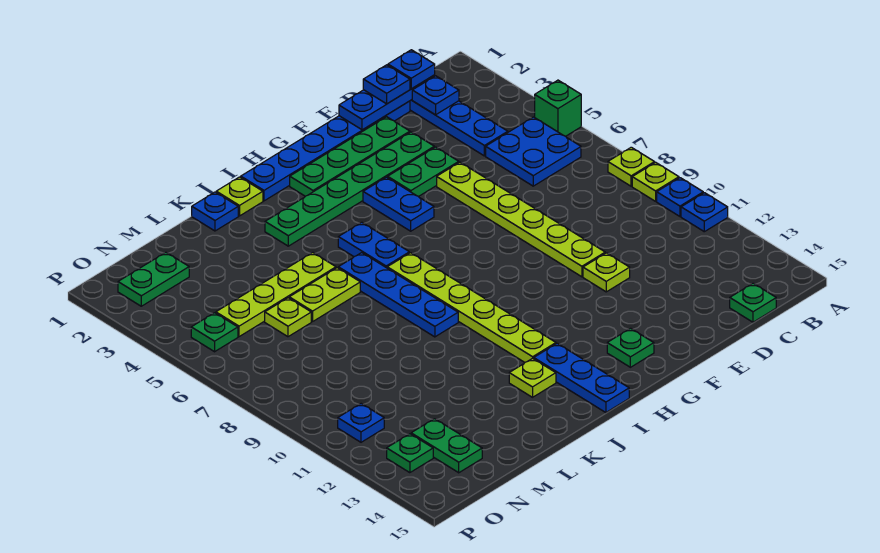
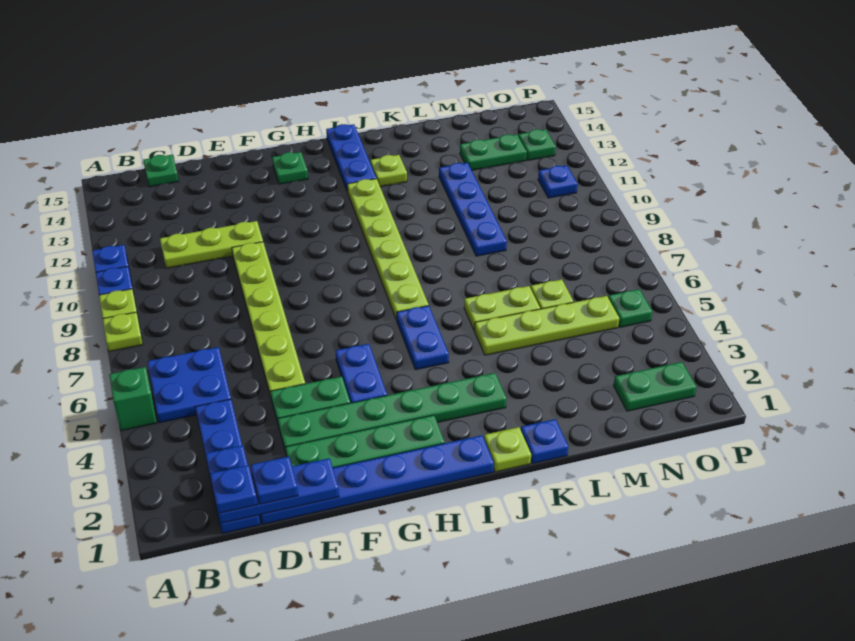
lime plate E11 level 1 -> lime plate C11:E11 level 1
blue plate J6:J9 level 1 -> blue plate L9:L12 level 1
green plate N13:N14 level 1 -> green plate M13:N13 level 1

